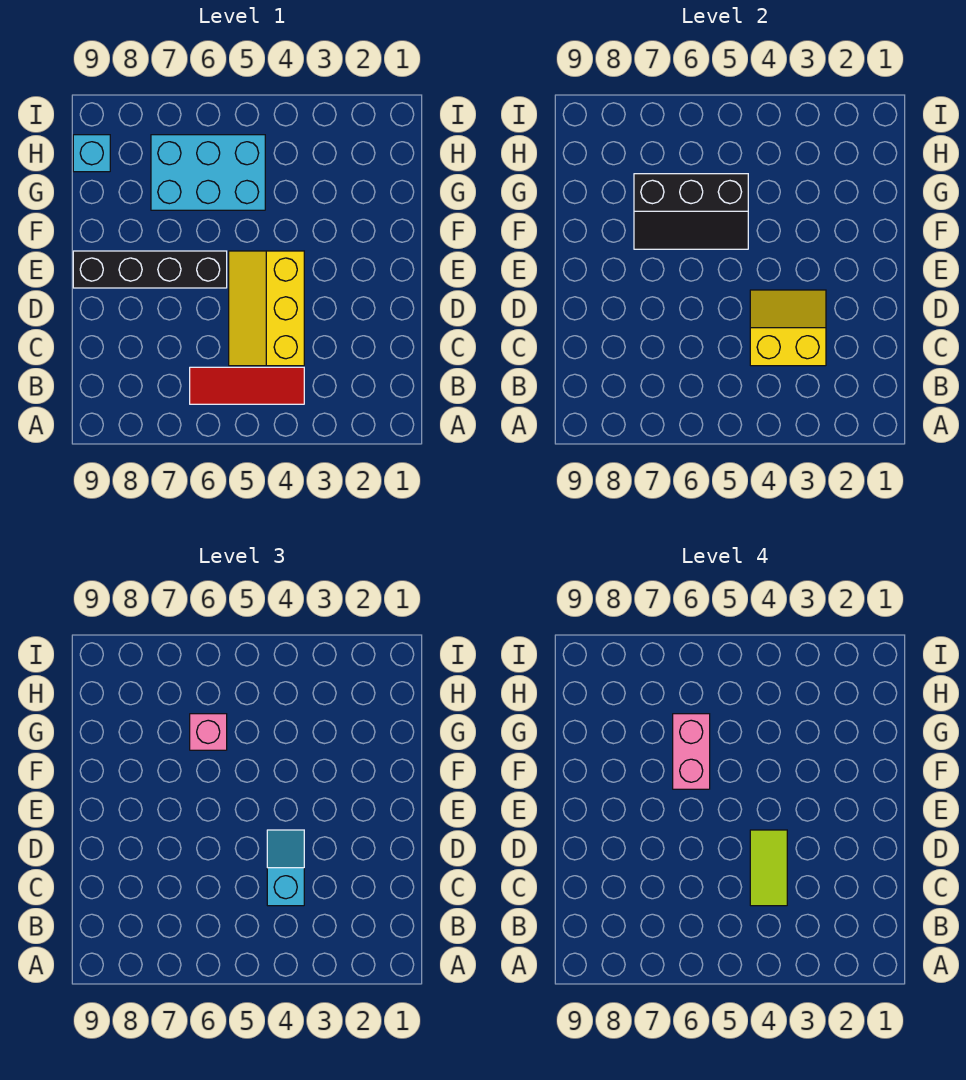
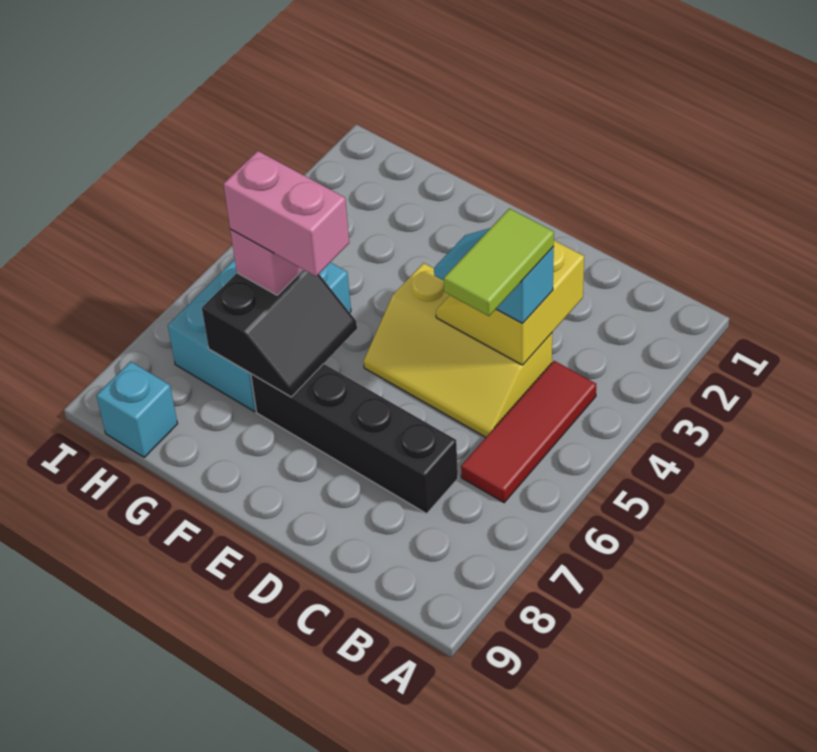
lime tile C4:D4 level 4 -> lime tile C4:C5 level 4
black brick E6:E9 level 1 -> black brick C7:F7 level 1
black slope F5:G7 level 2 top G -> black slope F6:G7 level 2 top G

